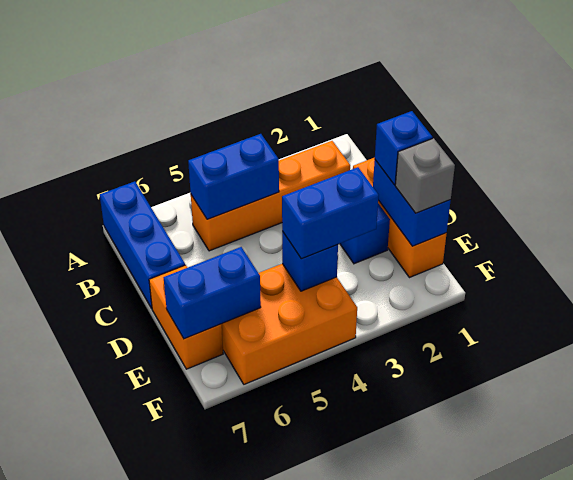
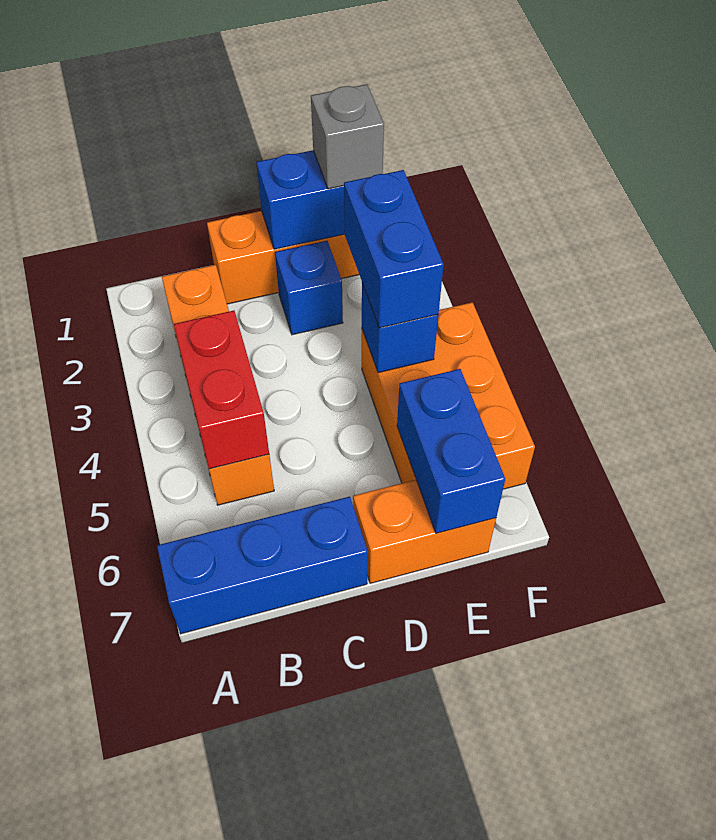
blue brick B4:B5 level 2 -> red brick B4:B5 level 2
blue brick D1 level 3 -> none

